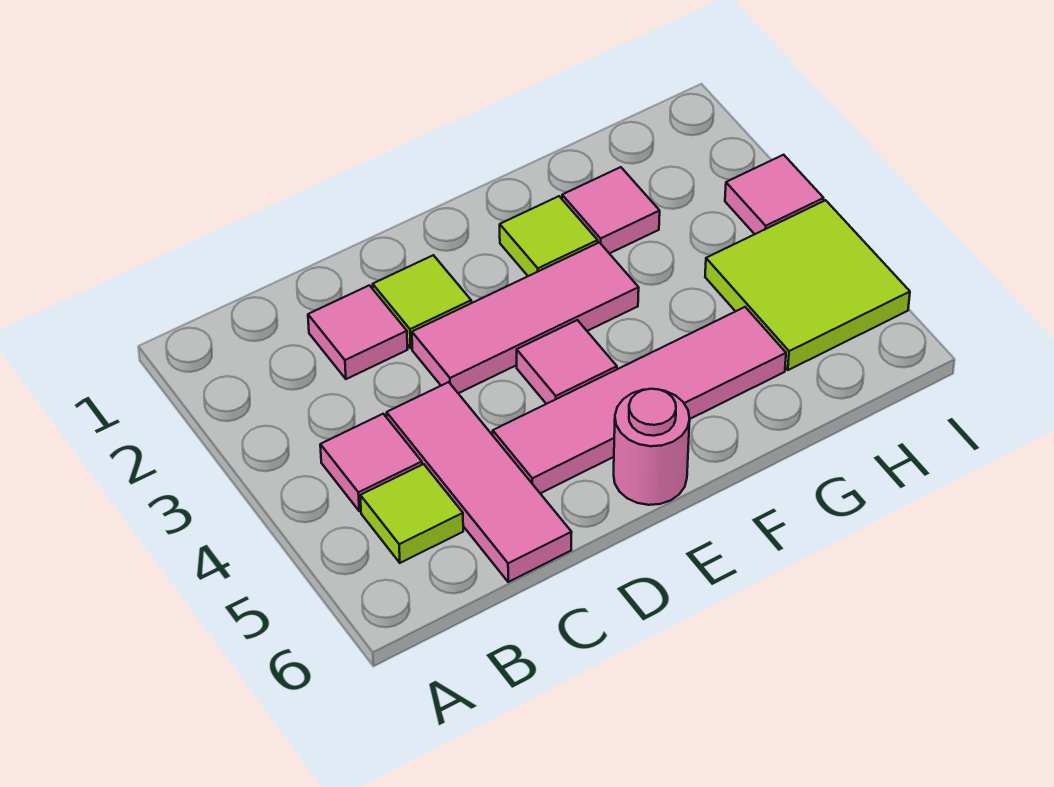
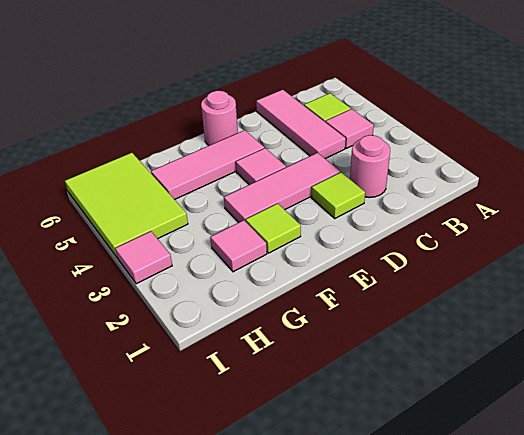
pink tile C2 level 1 -> pink round brick C2 level 1
pink tile D5:G5 level 1 -> pink tile E5:G5 level 1
lime tile H4:I5 level 1 -> lime tile H4:I6 level 1

